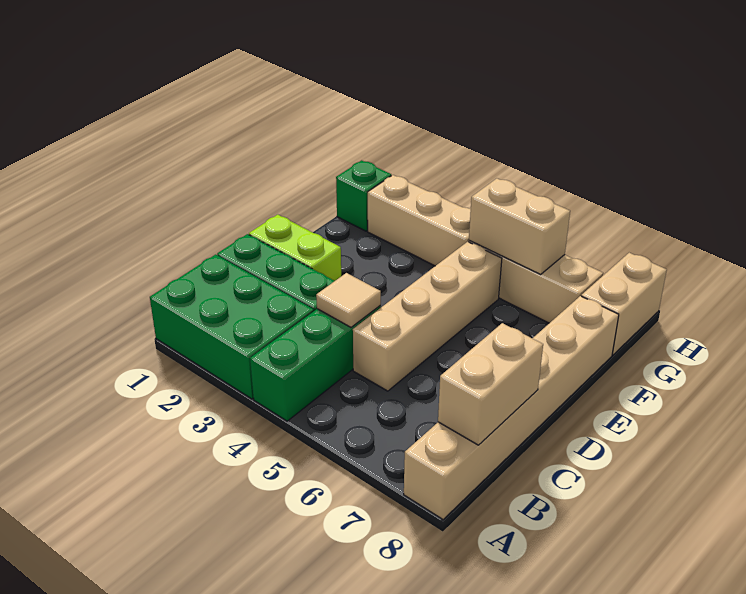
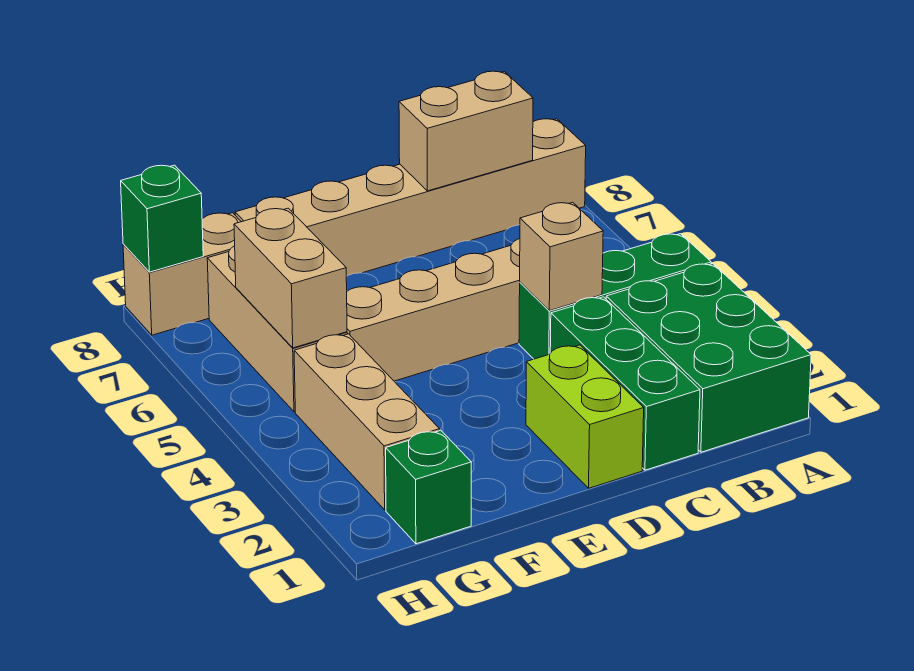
tan tile C4 level 2 -> tan brick C4 level 2
none -> green brick H8 level 2

